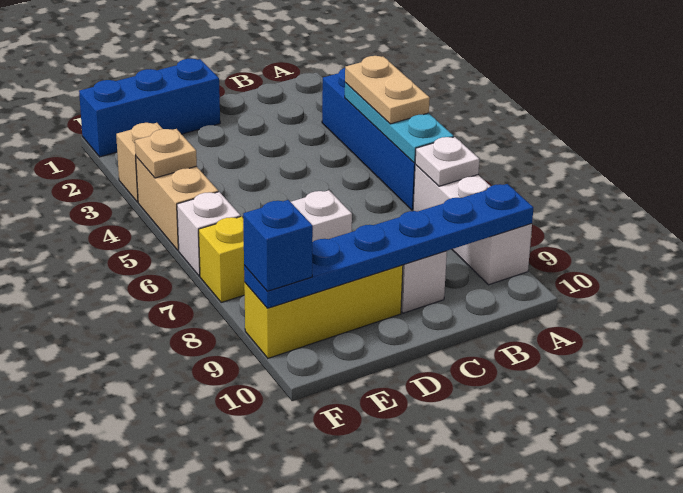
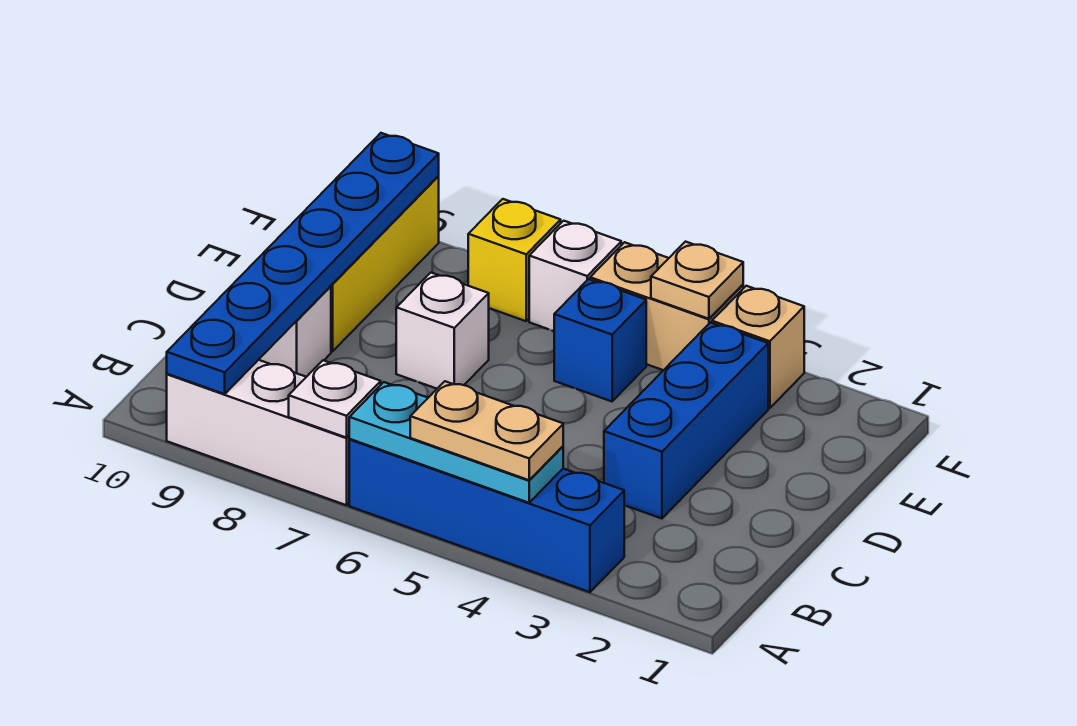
blue brick D1:F1 level 1 -> blue brick C3:E3 level 1
blue brick F9 level 3 -> blue brick E5 level 1

